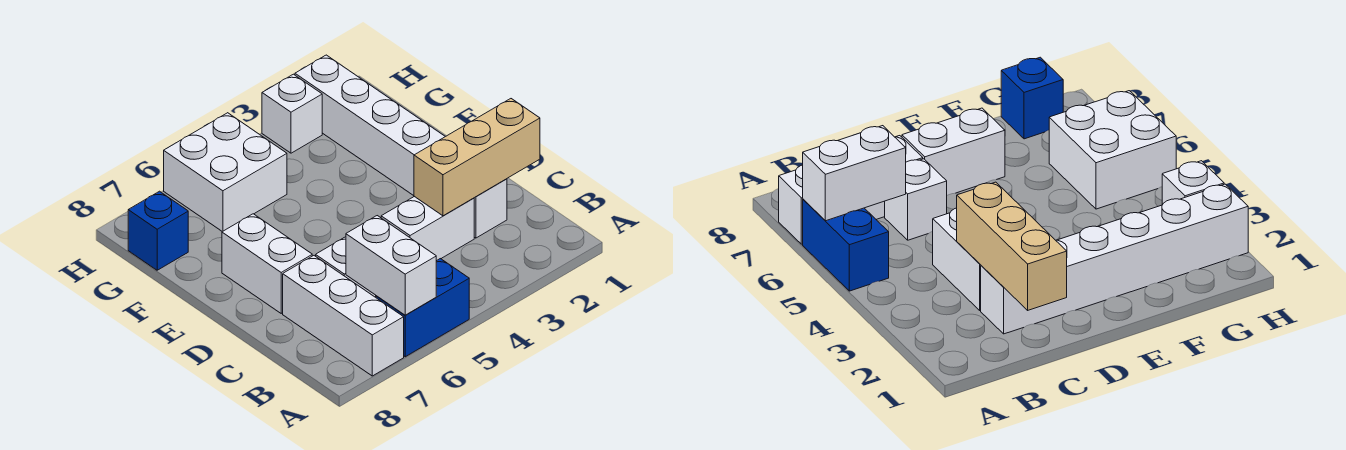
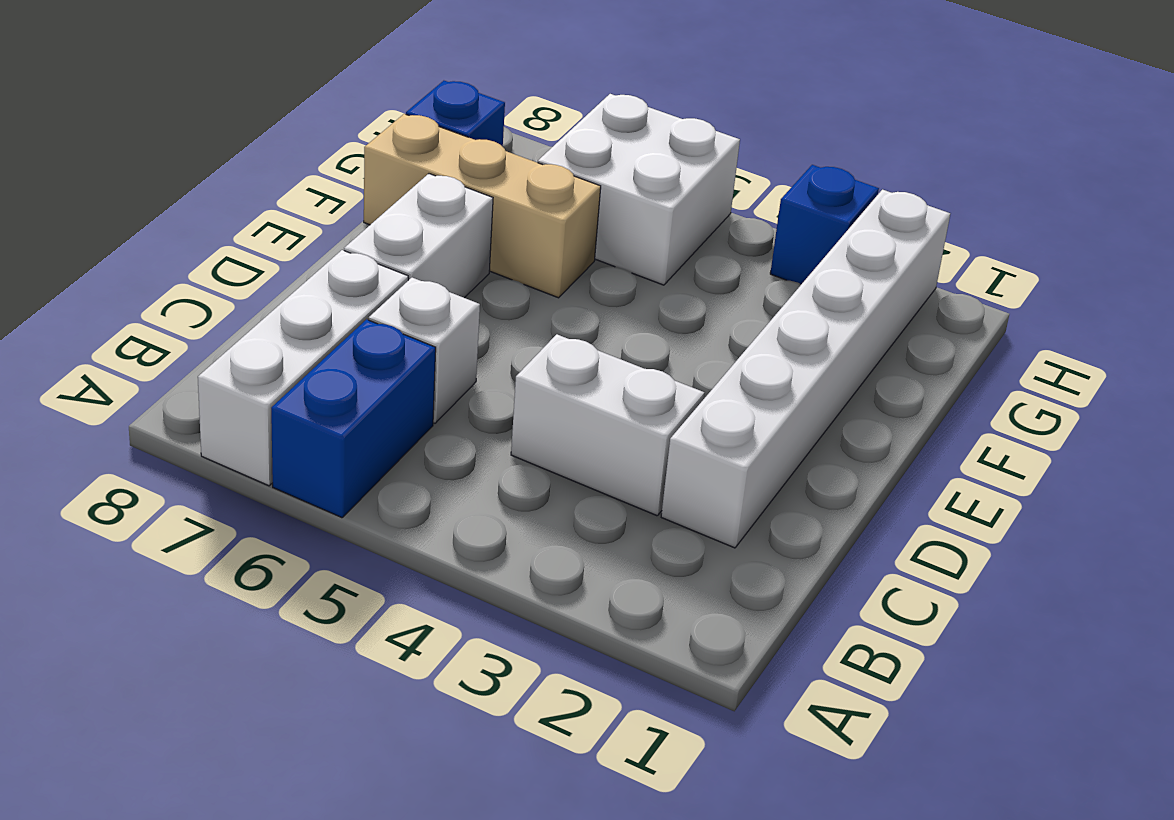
blue brick A5:A6 level 1 -> blue brick A6:B6 level 1
white brick A6:B6 level 2 -> none
tan brick C1:C3 level 2 -> tan brick F6:F8 level 1
white brick H3 level 1 -> blue brick H3 level 1

